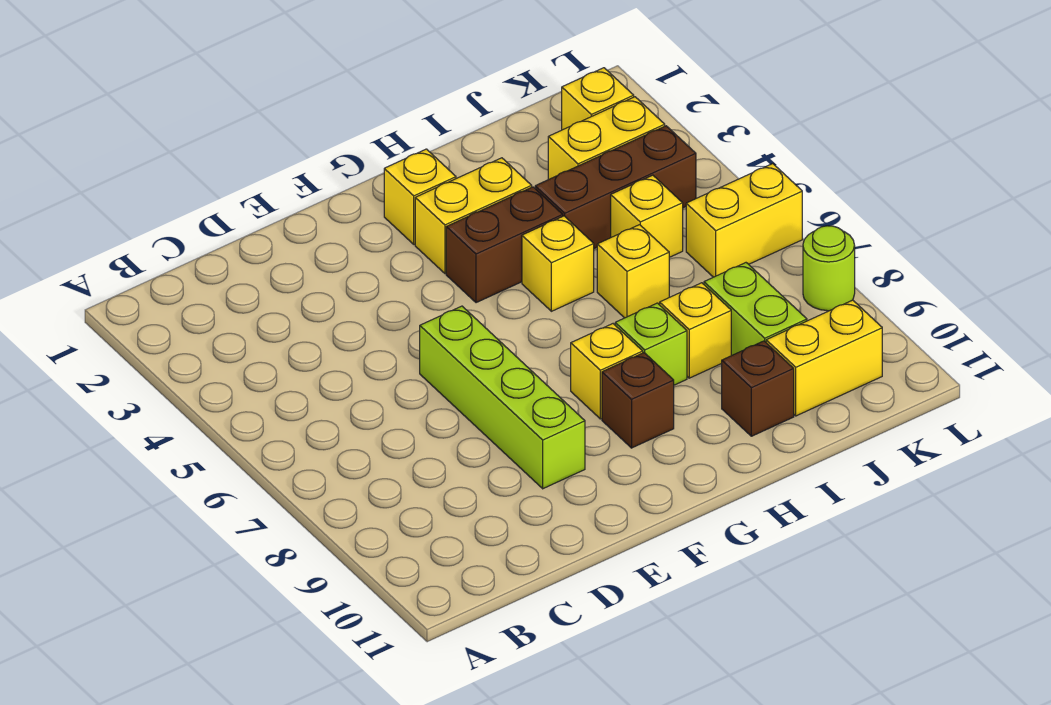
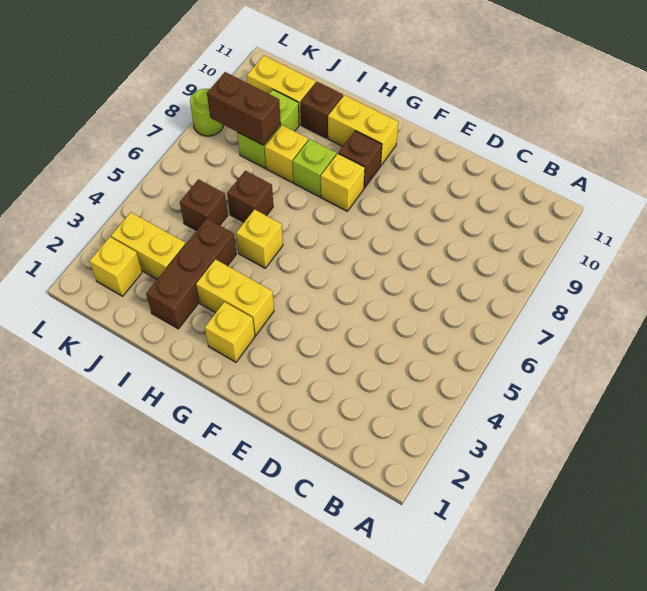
lime brick E6:E9 level 1 -> none
brown brick G4:H4 level 1 -> brown brick J8:K8 level 2
brown brick I4:K4 level 1 -> brown brick I2:I4 level 1
yellow brick I6 level 1 -> brown brick I6 level 1
yellow brick J5 level 1 -> brown brick J5 level 1
yellow brick K6:L6 level 1 -> yellow brick G10:H10 level 1

